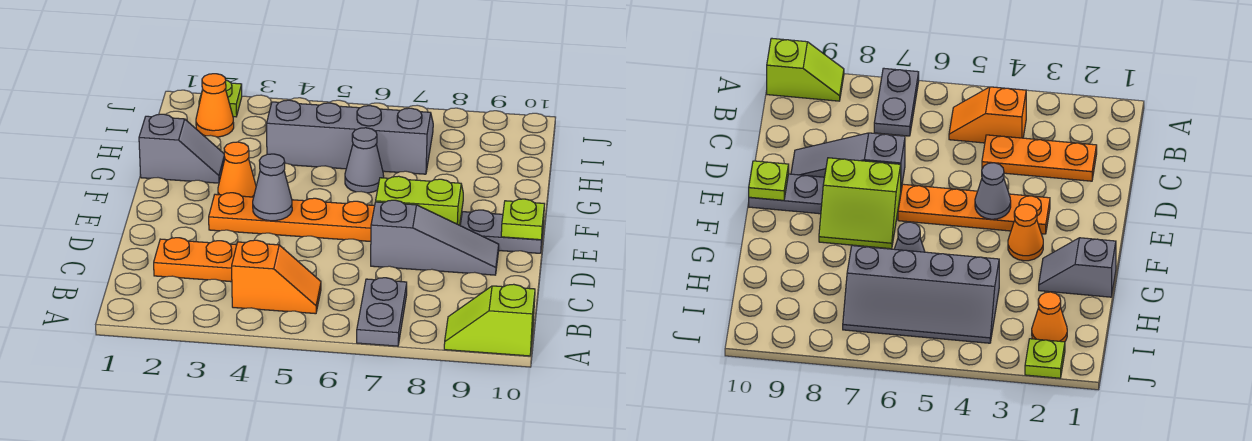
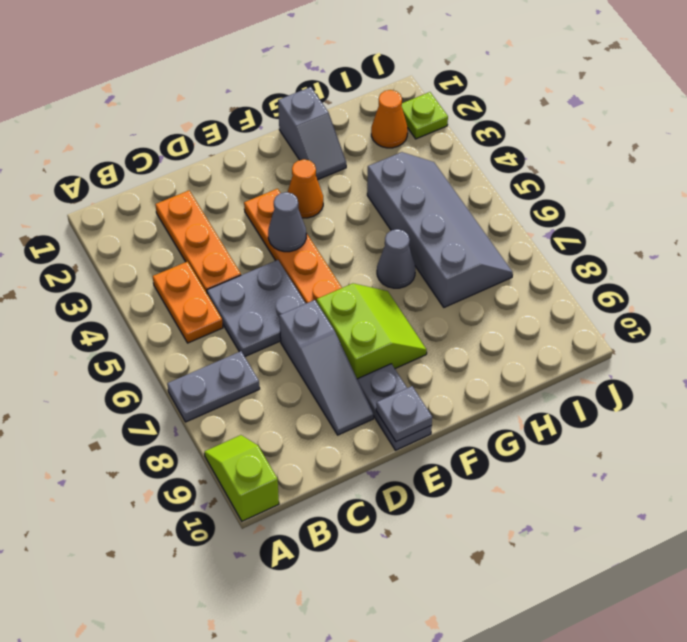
orange slope B4:B5 level 1 top 4 -> orange plate B4:B5 level 1
none -> grey plate C5:D6 level 1
lime plate E10 level 2 -> grey plate E10 level 2

